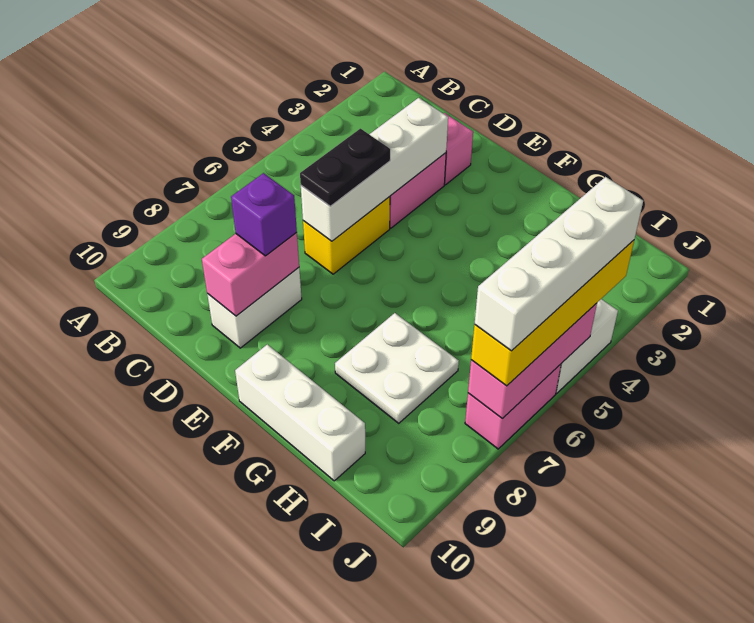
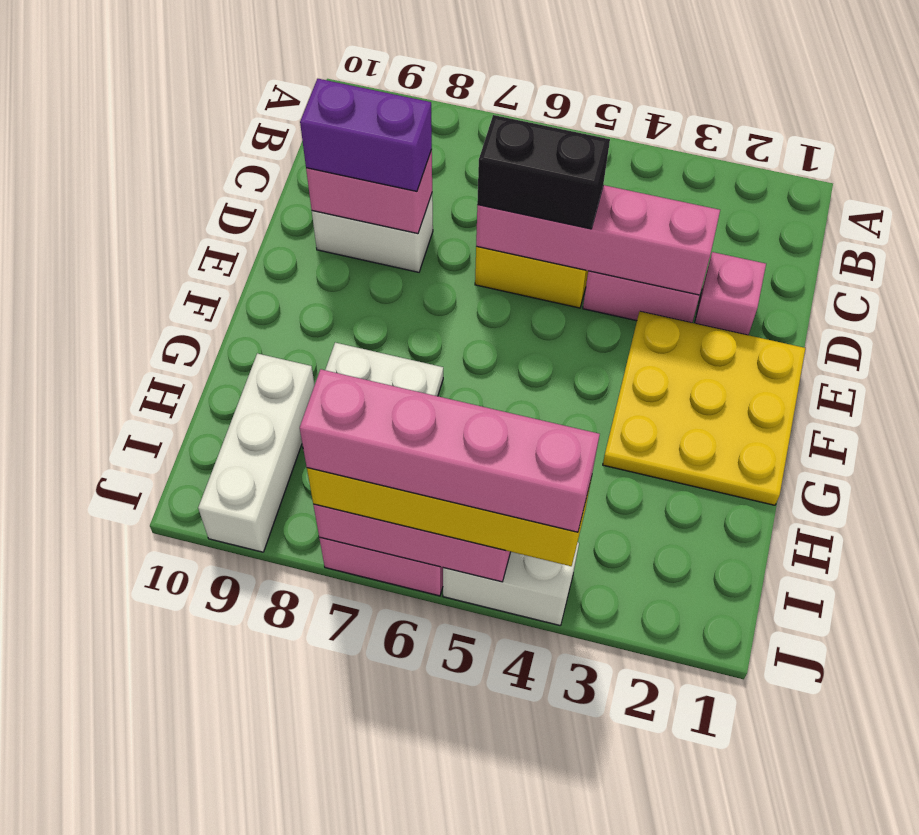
white brick D3:D6 level 2 -> pink brick D3:D6 level 2
black plate D5:D6 level 3 -> black brick D5:D6 level 3
purple brick D8 level 3 -> purple brick D8:D9 level 3
none -> yellow plate E1:G3 level 1
white brick F10:H10 level 1 -> white brick H9:J9 level 1
white brick J4:J7 level 4 -> pink brick J4:J7 level 4

